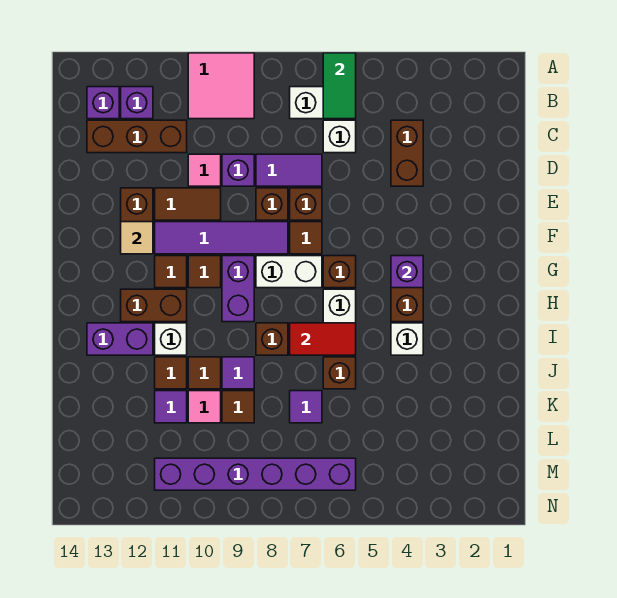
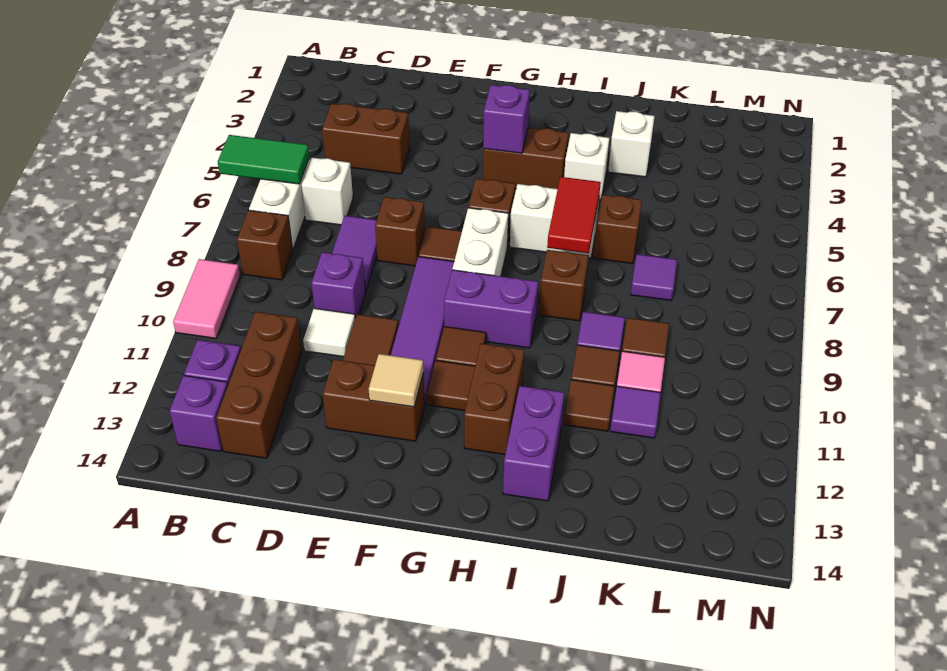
pink tile A9:B10 level 1 -> pink tile A9:A10 level 1
pink tile D10 level 1 -> white tile D10 level 1
brown brick E8 level 1 -> brown brick B8 level 1
white brick I11 level 1 -> white brick J3 level 1
purple brick M6:M11 level 1 -> none

